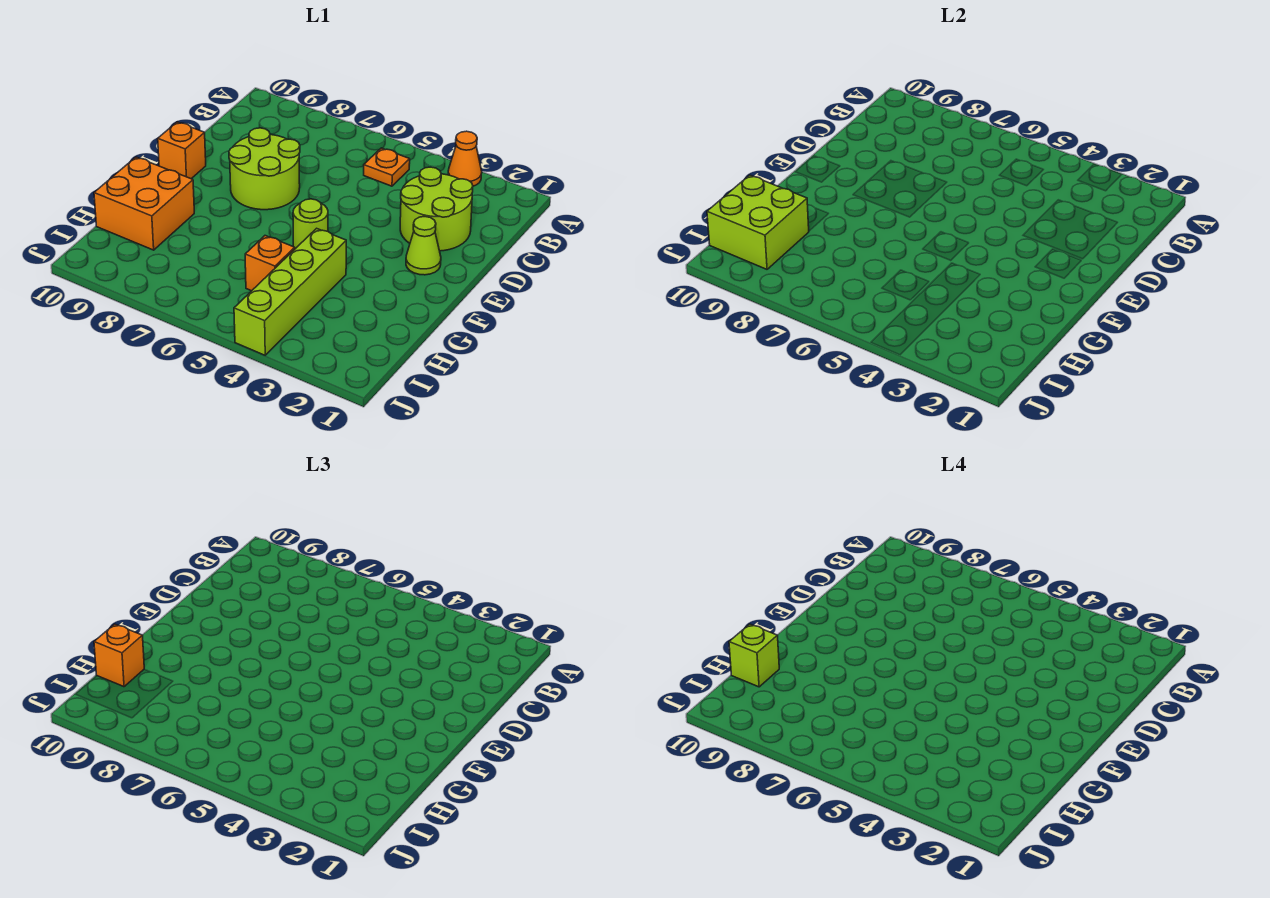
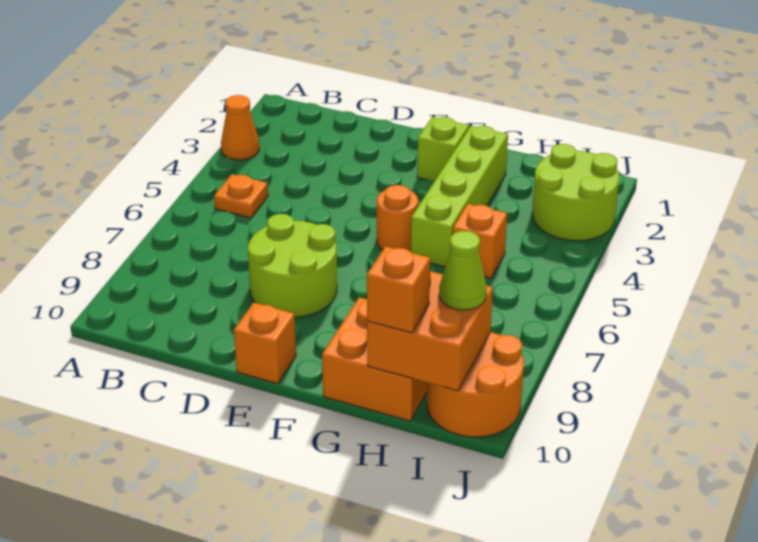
lime round brick C2:D3 level 1 -> lime round brick I2:J3 level 1
lime cone E2 level 1 -> lime cone I9 level 3
lime round brick F5 level 1 -> orange round brick F5 level 1
lime brick G4:J4 level 1 -> lime brick G2:G5 level 1
lime brick H9:I10 level 2 -> orange brick H9:I10 level 2
lime brick H10 level 4 -> lime brick F2 level 1
none -> orange round brick I9:J10 level 1

